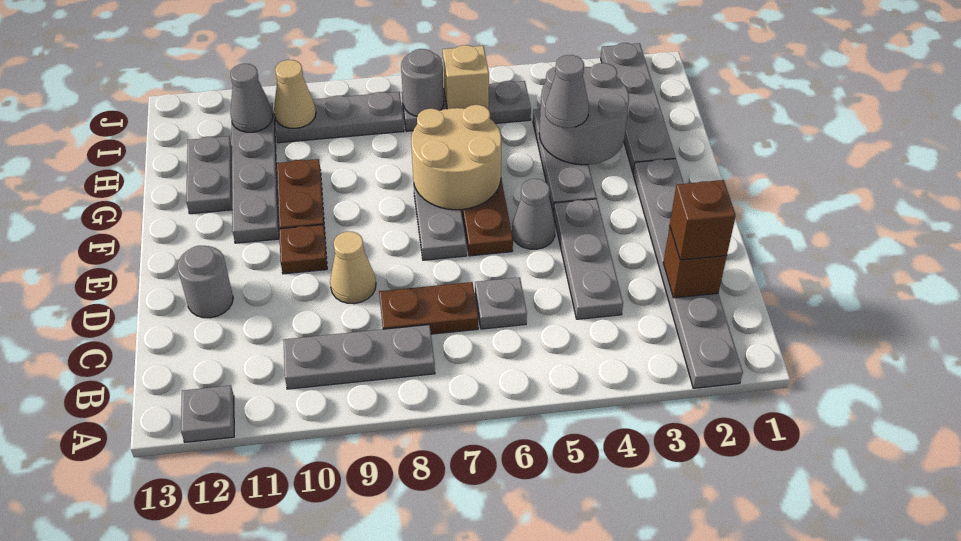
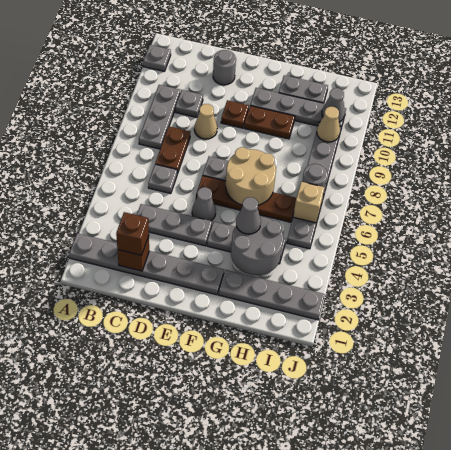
none -> grey plate C10 level 1

